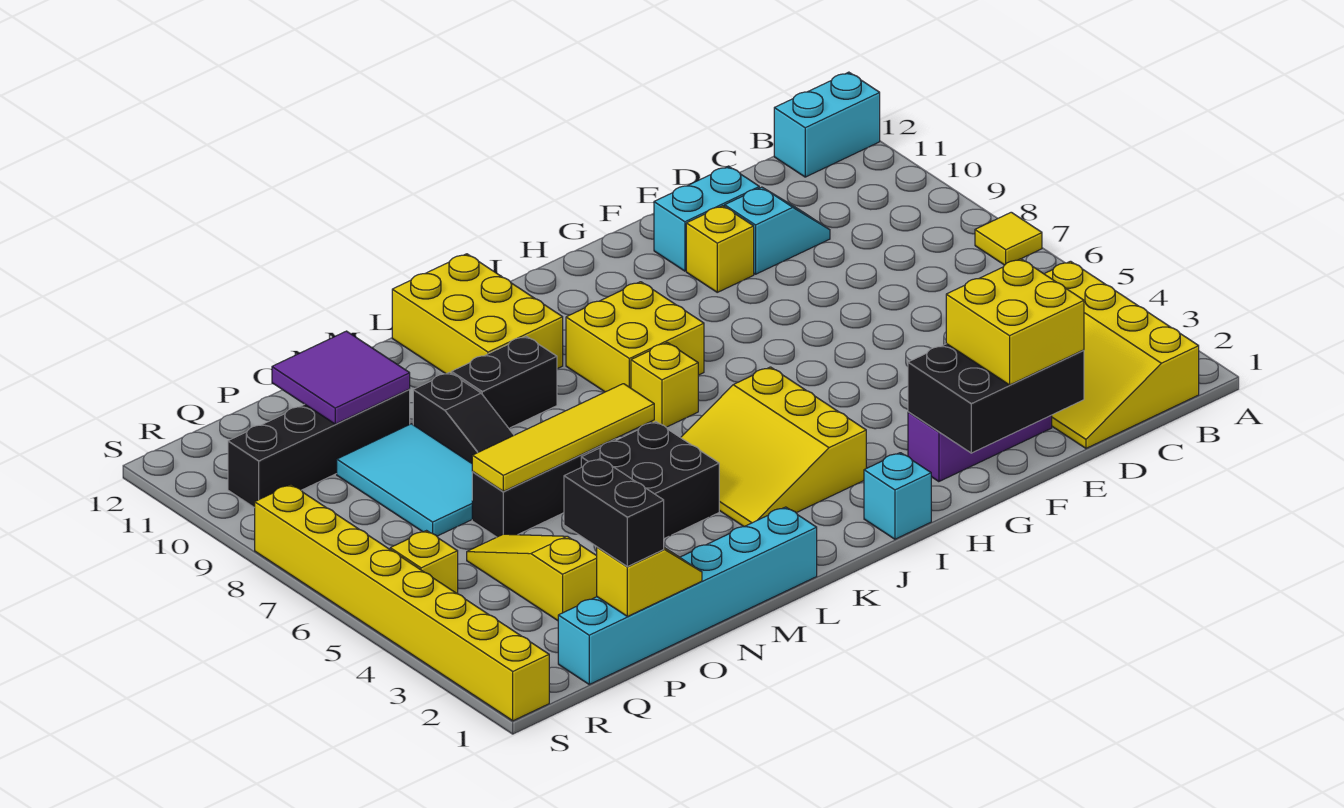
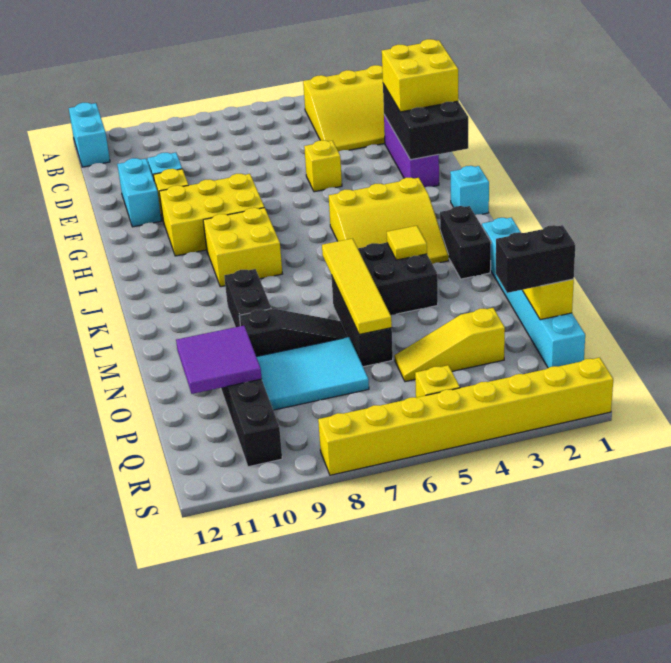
yellow tile A7 level 1 -> yellow tile L4 level 2
yellow brick J7 level 1 -> yellow brick F5 level 1
none -> black brick K2:L2 level 1
yellow brick K10:L12 level 1 -> yellow brick G8:H10 level 1

